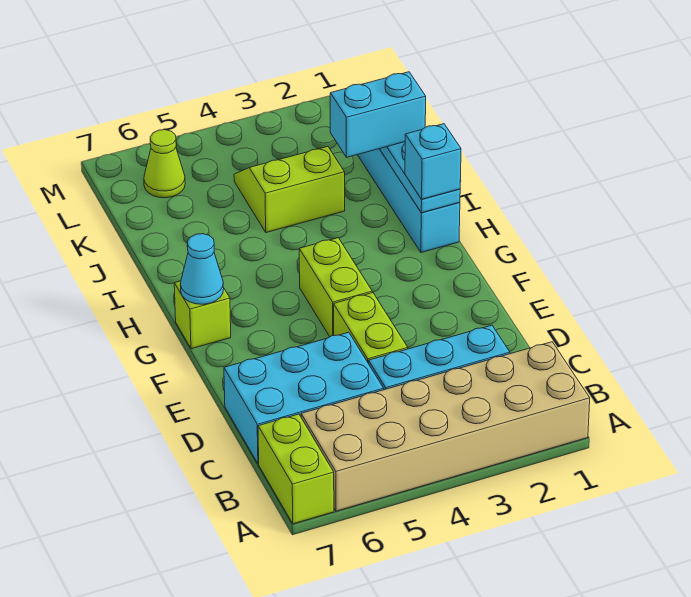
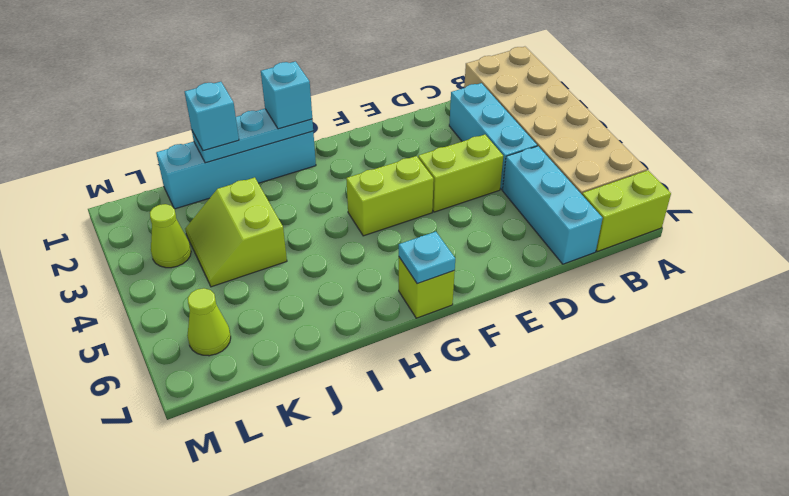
cyan brick C5:D7 level 1 -> cyan brick C5:C7 level 1
cyan cone G7 level 2 -> cyan plate G7 level 2
cyan brick J1:J2 level 3 -> cyan brick J1 level 3
none -> lime cone L3 level 1

